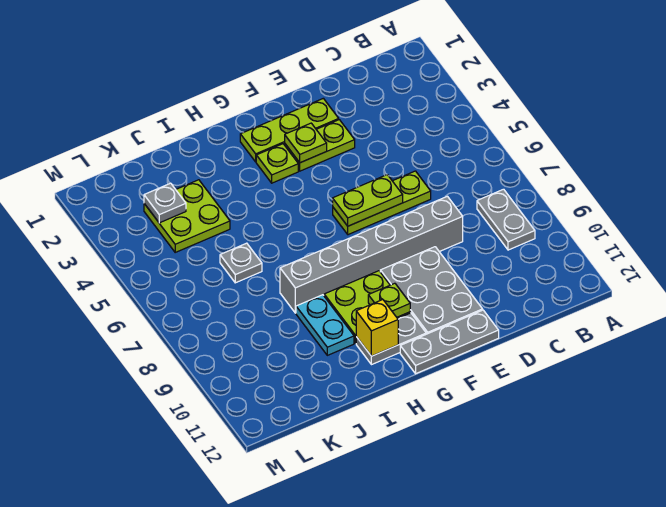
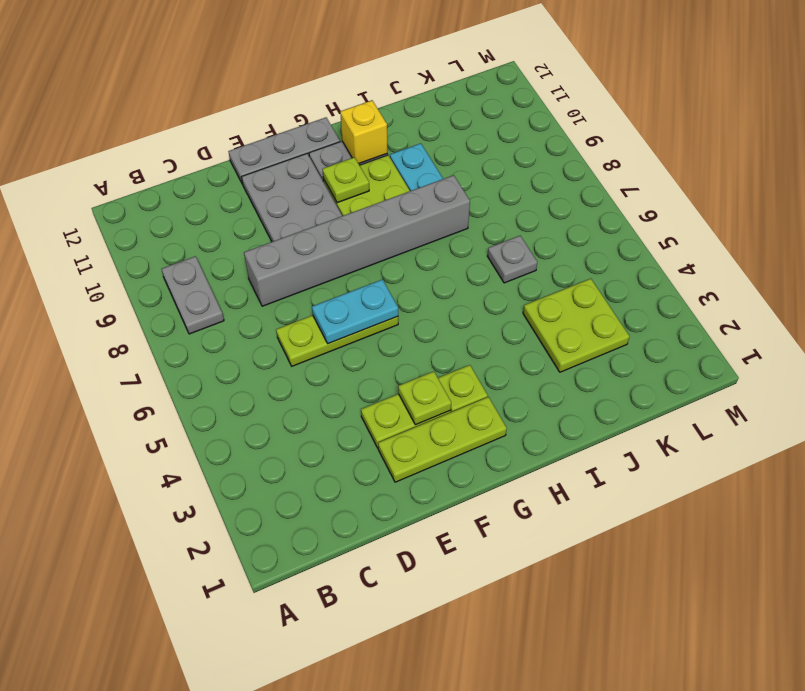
lime plate E6:F6 level 2 -> cyan plate E6:F6 level 2
grey plate K3 level 2 -> none

